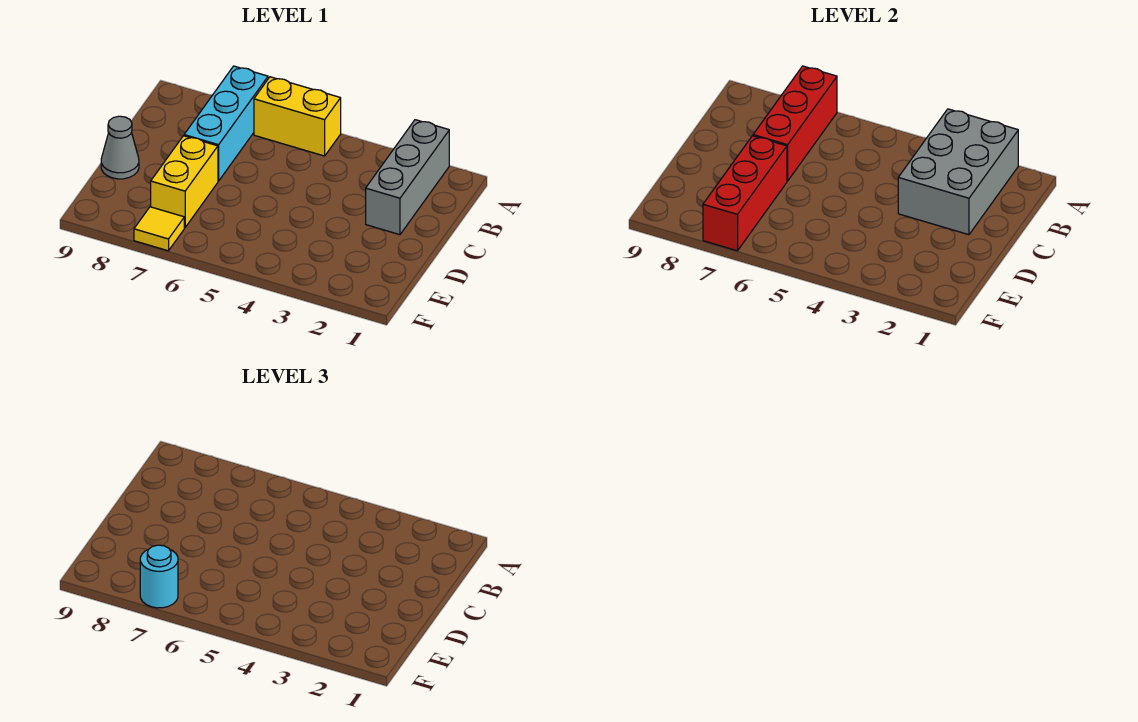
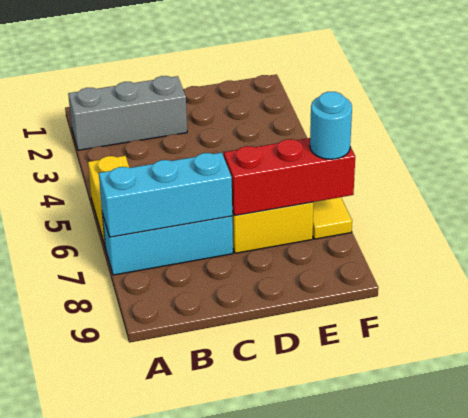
grey brick A2:C3 level 2 -> none
red brick A7:C7 level 2 -> cyan brick A7:C7 level 2
grey cone D9 level 1 -> none

